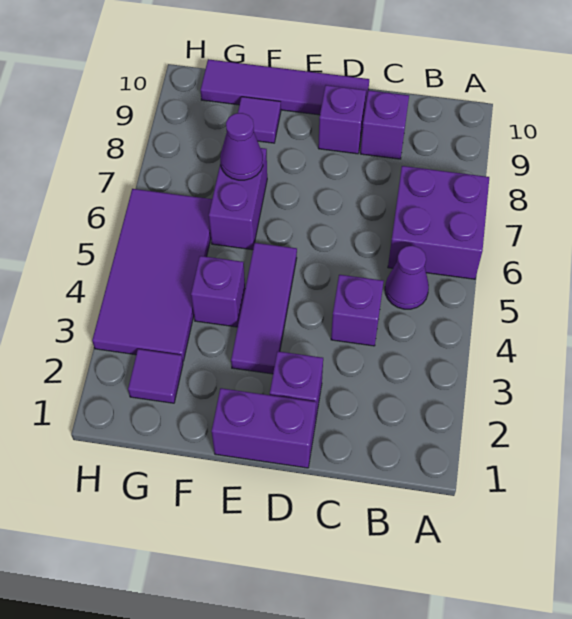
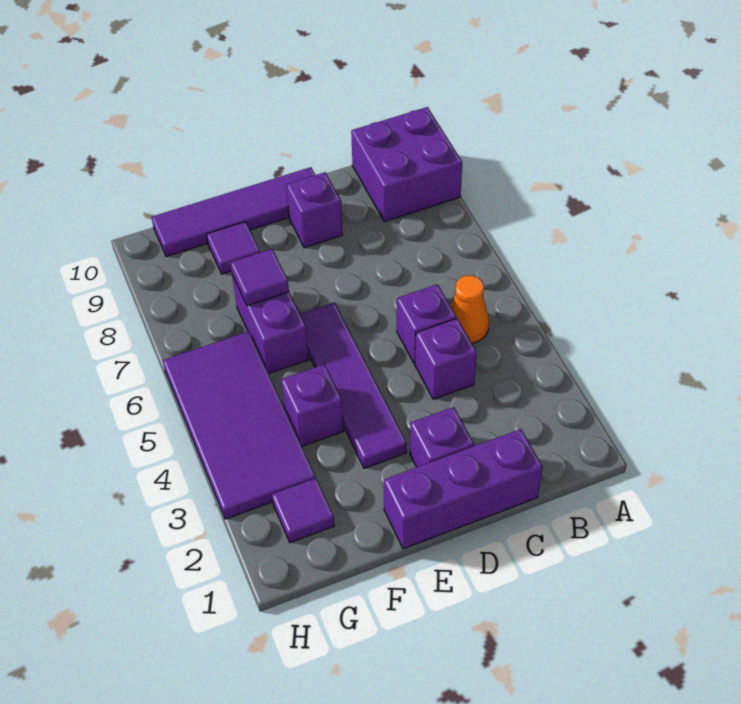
purple brick A6:B7 level 1 -> purple brick A9:B10 level 1
purple cone B5 level 1 -> orange cone B5 level 1
purple brick C9 level 1 -> purple brick C5 level 1
purple brick D1:E1 level 1 -> purple brick C1:E1 level 1
purple tile E3:E5 level 1 -> purple tile E3:E6 level 1
purple cone F7 level 2 -> purple tile F7 level 2

